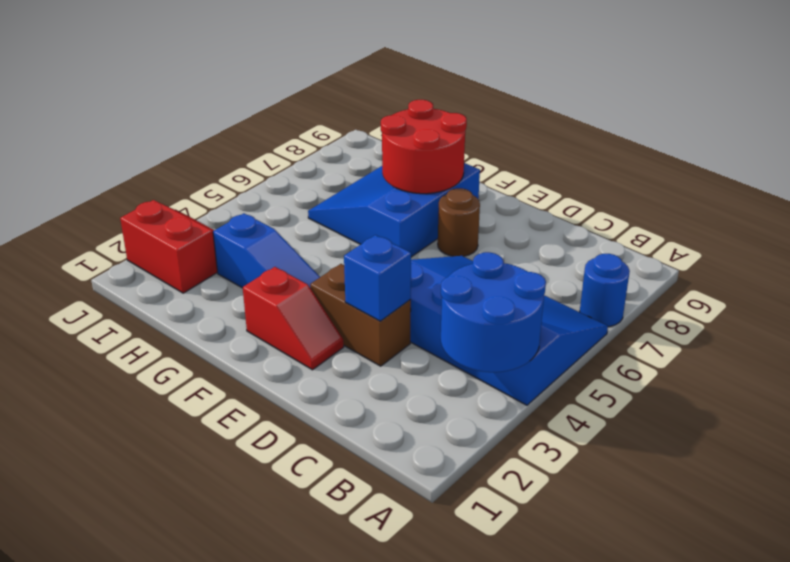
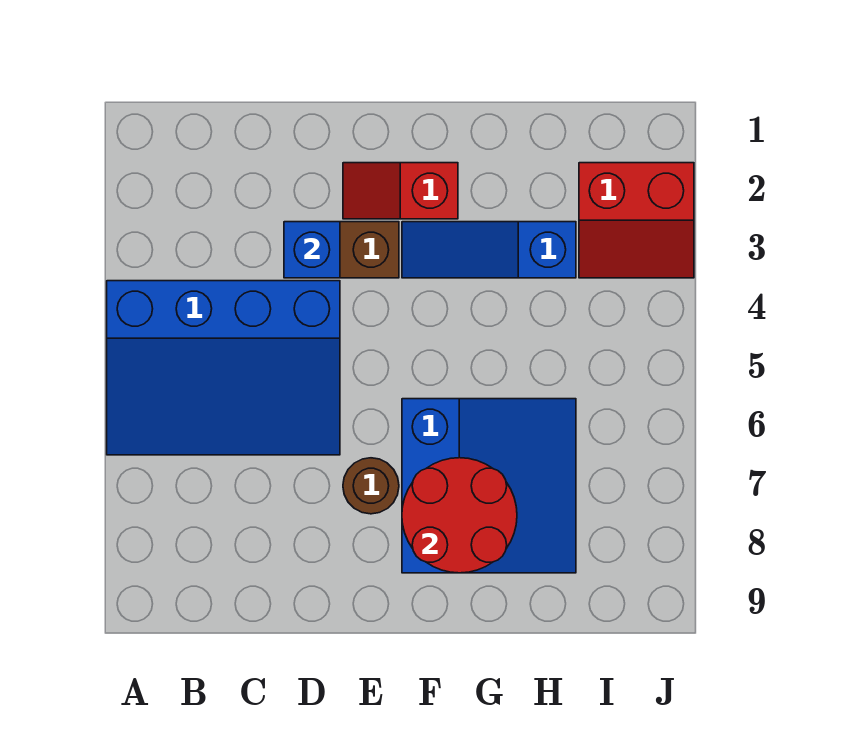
blue round brick A3:B4 level 2 -> none
blue round brick A7 level 1 -> none

